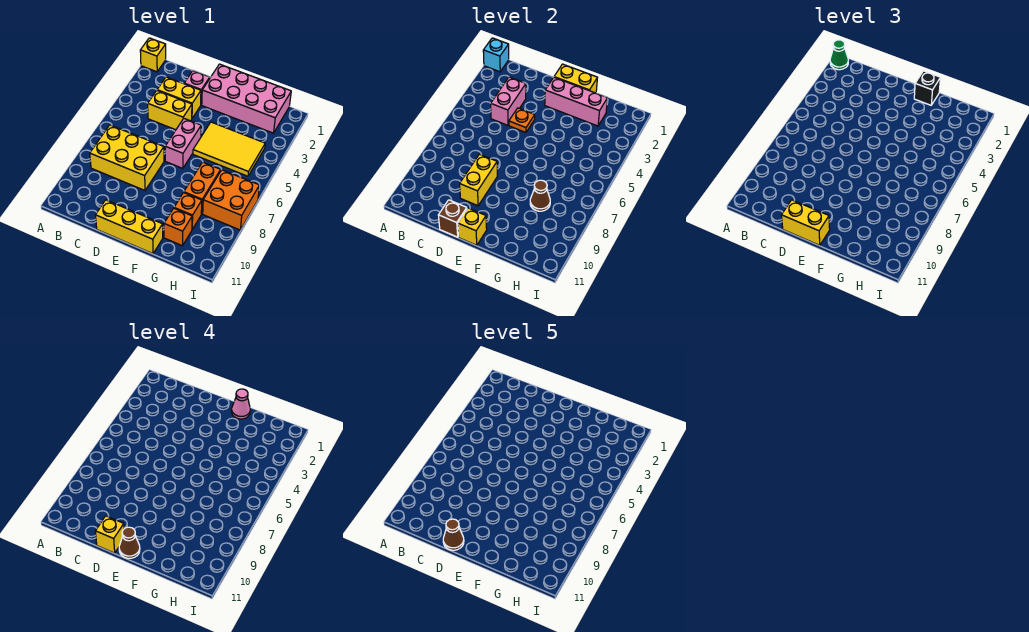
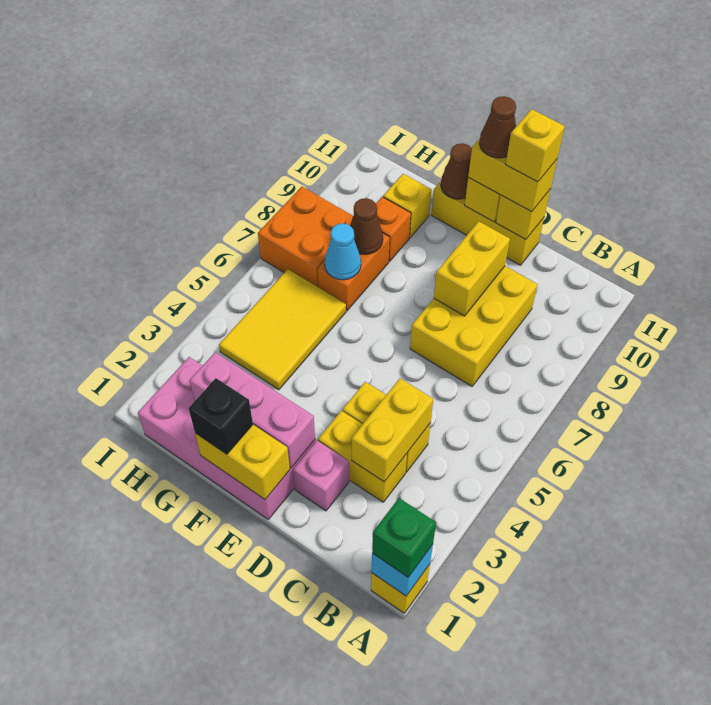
green cone A1 level 3 -> green brick A1 level 3
yellow brick B7:D8 level 1 -> yellow brick C7:D9 level 1
pink brick C3:C4 level 2 -> yellow brick C3:C4 level 2
orange plate D4 level 2 -> none
brown brick D11 level 2 -> yellow brick D11 level 2
brown cone D11 level 5 -> brown cone F11 level 2
pink brick E5:E6 level 1 -> none
pink cone F1 level 4 -> none
yellow tile F4:H5 level 1 -> yellow tile G4:H6 level 1
none -> cyan cone G7 level 2
orange brick G10 level 1 -> yellow brick G10 level 1

